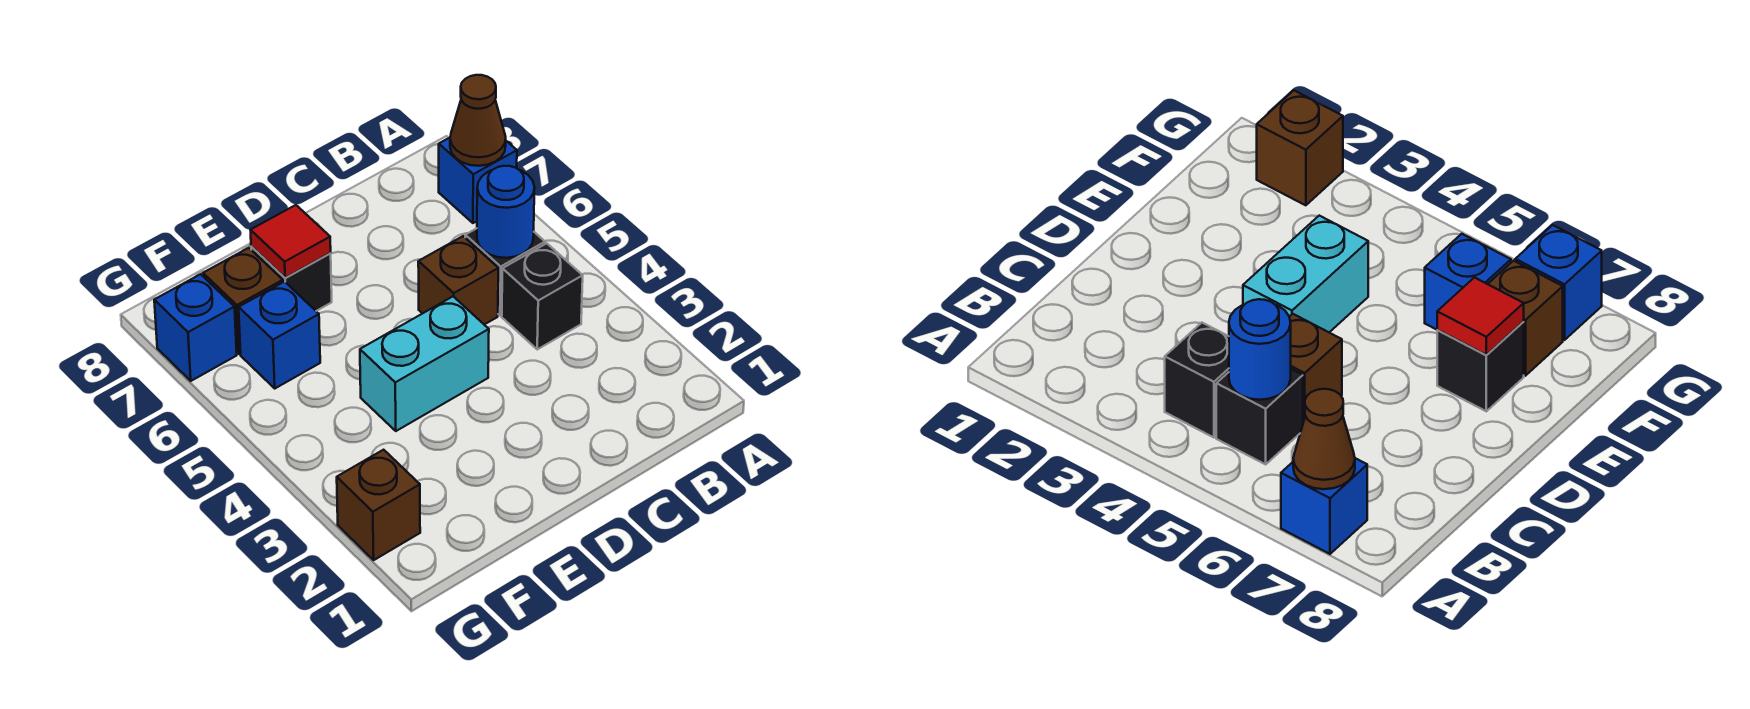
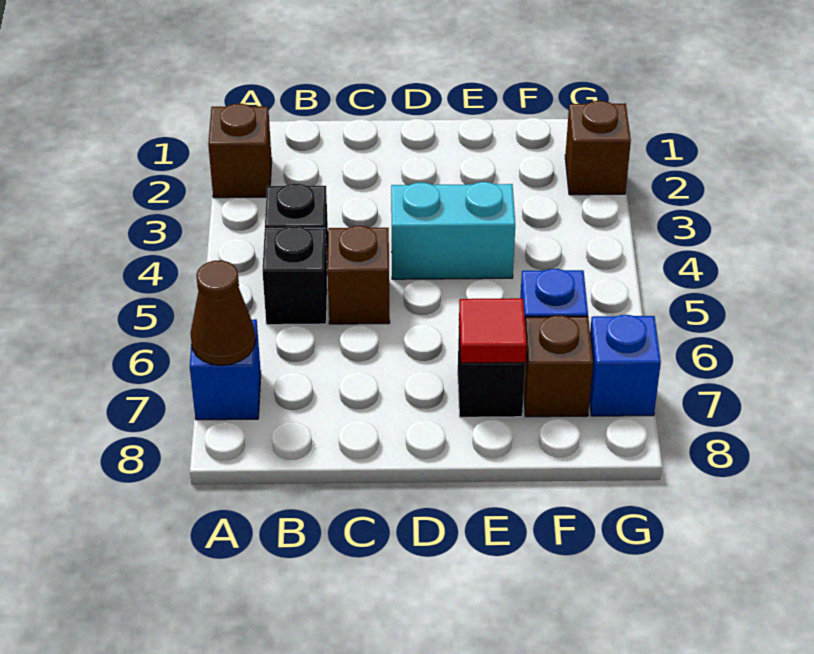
none -> brown brick A2 level 1
blue round brick B5 level 2 -> none

